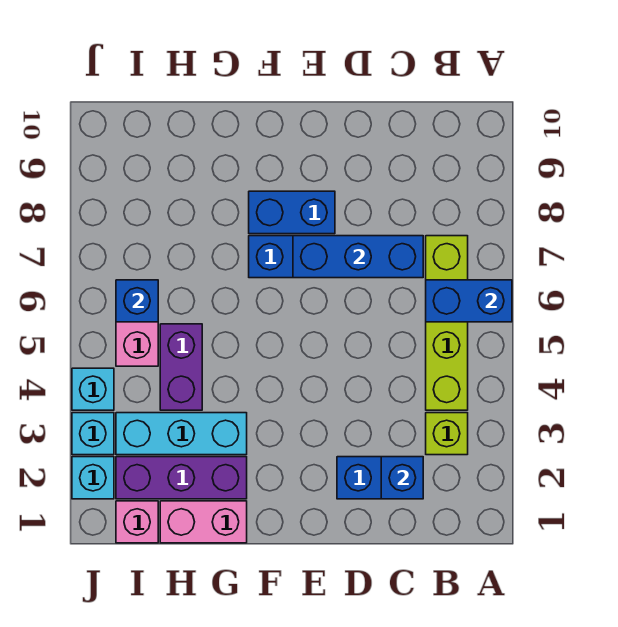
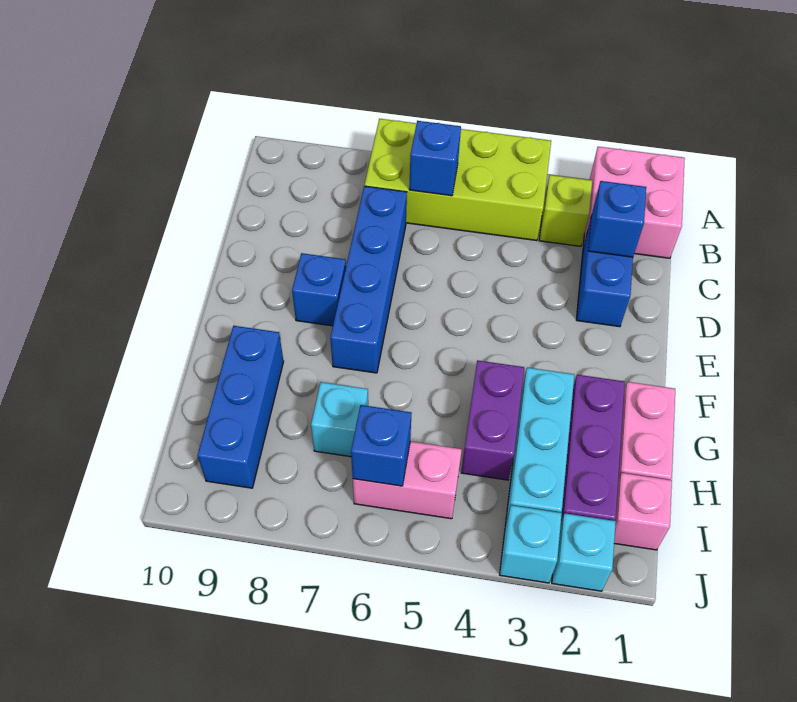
none -> pink brick A1:B2 level 1
blue brick A6:B6 level 2 -> blue brick B6 level 2
lime brick B4:B7 level 1 -> lime brick A4:B7 level 1
blue brick C7:E7 level 2 -> blue brick G9:I9 level 1
blue brick E8:F8 level 1 -> blue brick E8 level 1
purple brick H4:H5 level 1 -> purple brick G4:H4 level 1
cyan brick J4 level 1 -> cyan brick H7 level 1

